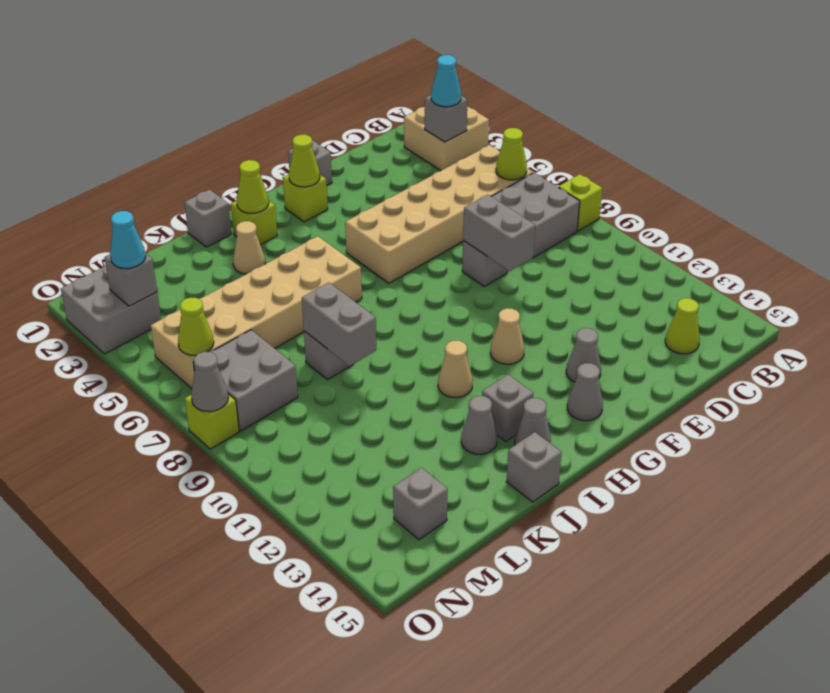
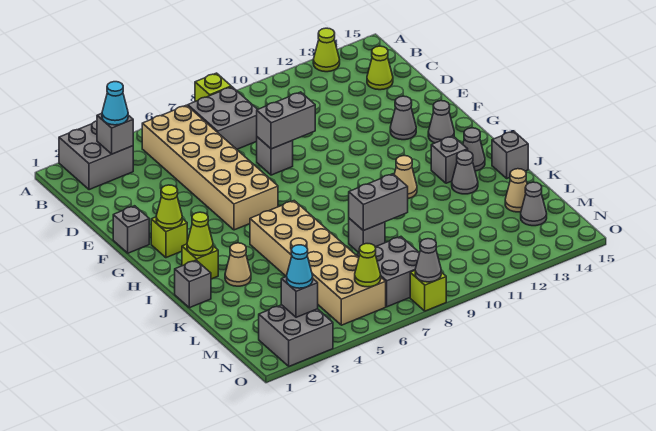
tan brick A2:B3 level 1 -> grey brick A2:B3 level 1
lime cone B6 level 2 -> lime cone A13 level 1
tan cone G11 level 1 -> tan cone L14 level 1
grey brick M14 level 1 -> grey cone M14 level 1

